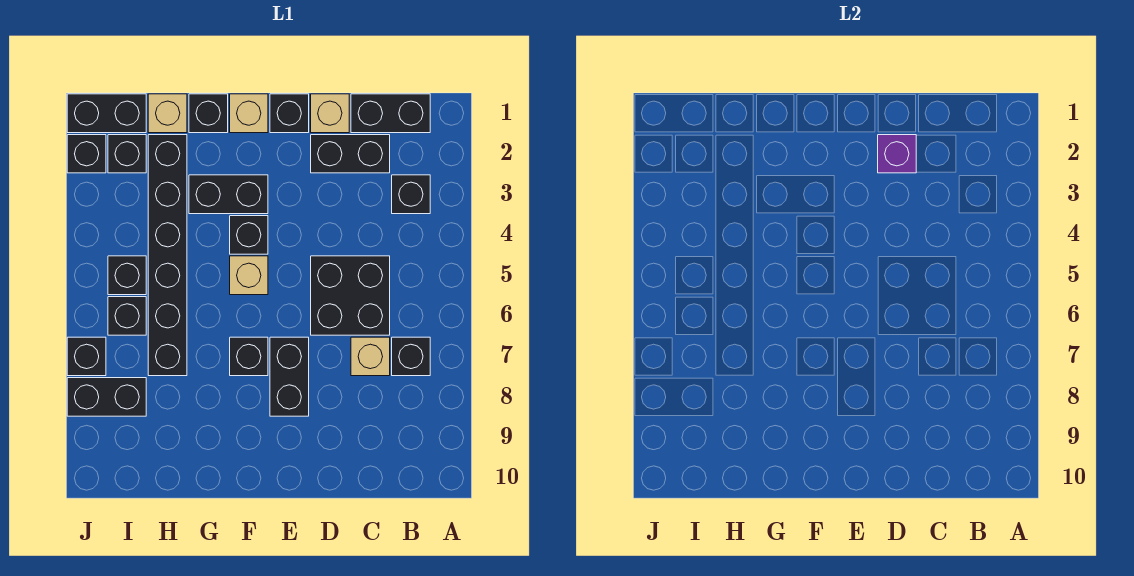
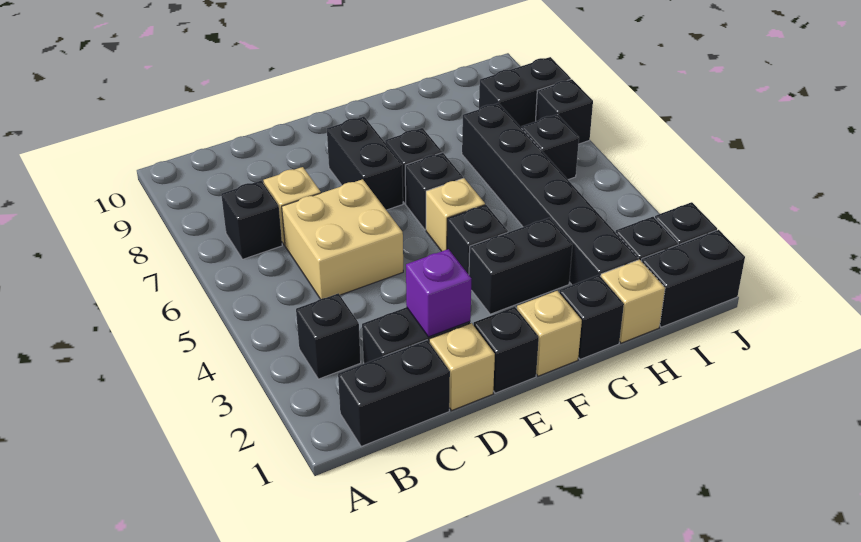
black brick C5:D6 level 1 -> tan brick C5:D6 level 1
black brick I5 level 1 -> black brick F6 level 1

